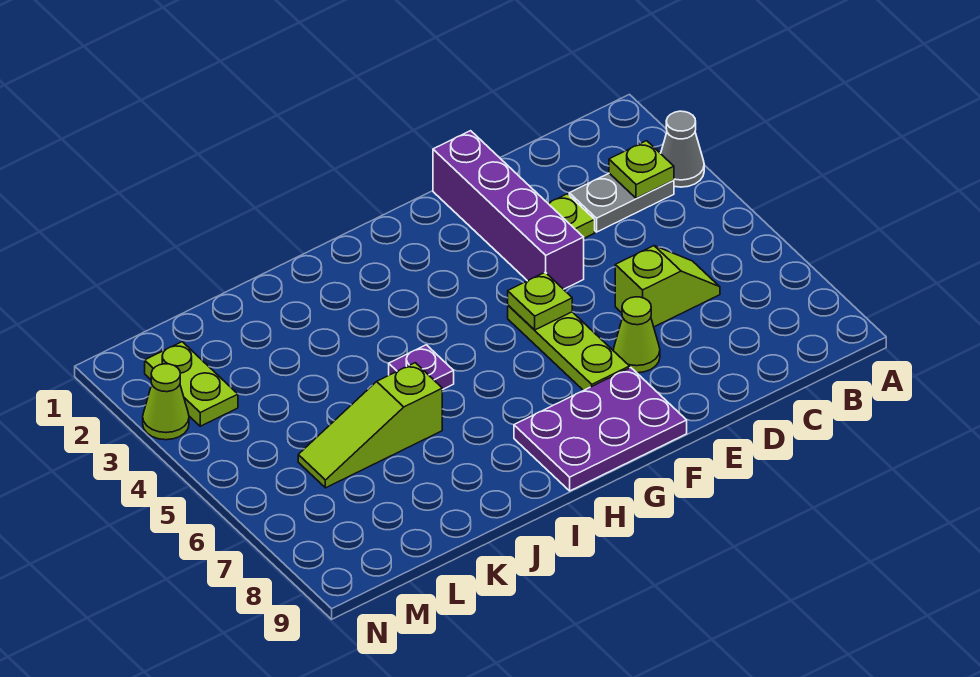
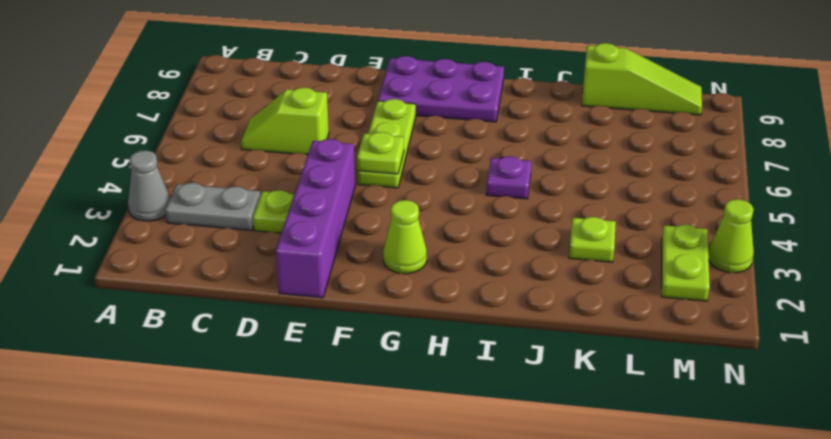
lime plate B3 level 2 -> lime plate K3 level 1
lime cone E7 level 1 -> lime cone G2 level 1
lime slope J6:L6 level 1 top J -> lime slope K9:M9 level 1 top K

